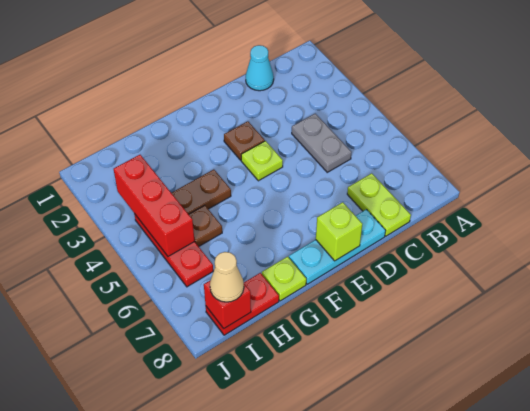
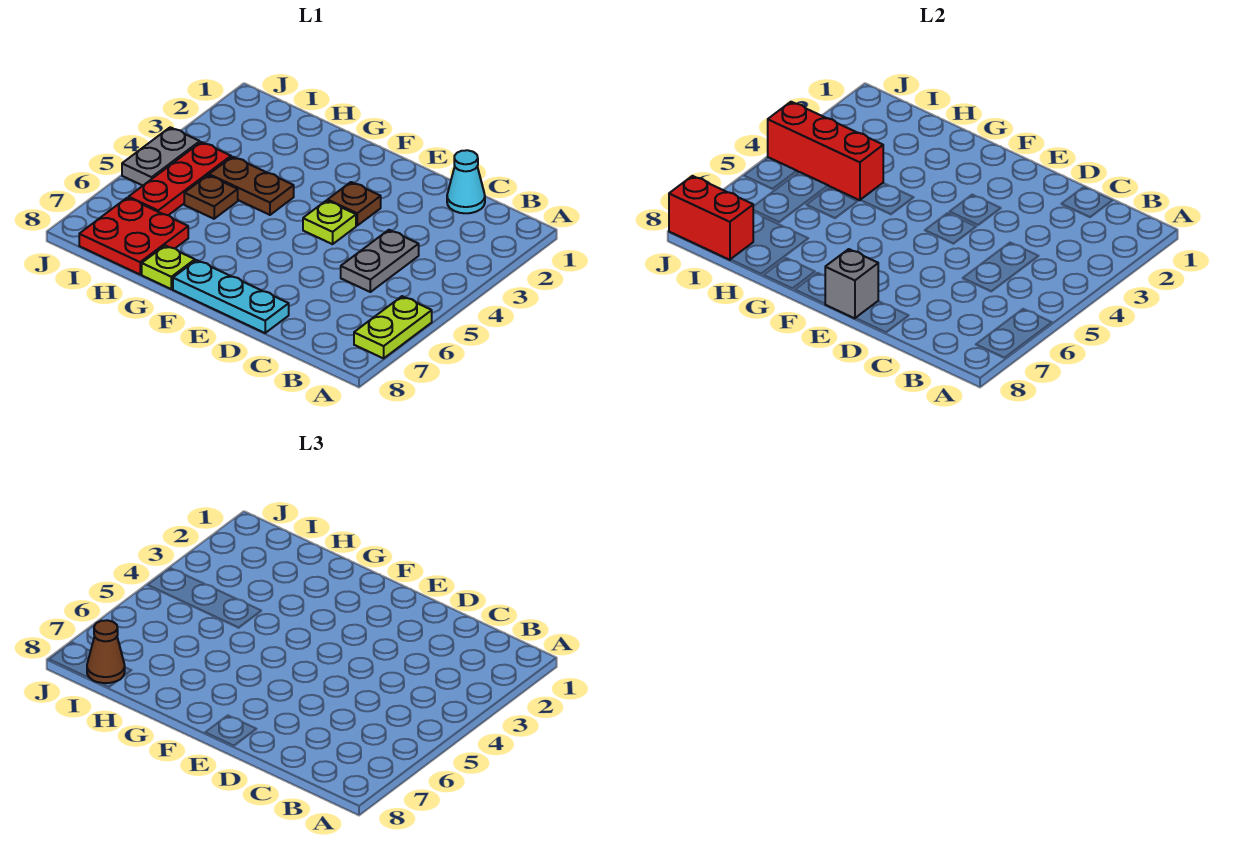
lime plate C7:C8 level 1 -> lime plate A6:A7 level 1
lime brick E8 level 2 -> grey brick E8 level 2
red plate H8:I8 level 1 -> red plate H7:I8 level 1
red brick I3:I5 level 2 -> red brick H4:J4 level 2
red brick I8 level 2 -> red brick I8:J8 level 2
tan cone I8 level 3 -> brown cone I8 level 3
none -> grey plate J4:J5 level 1

